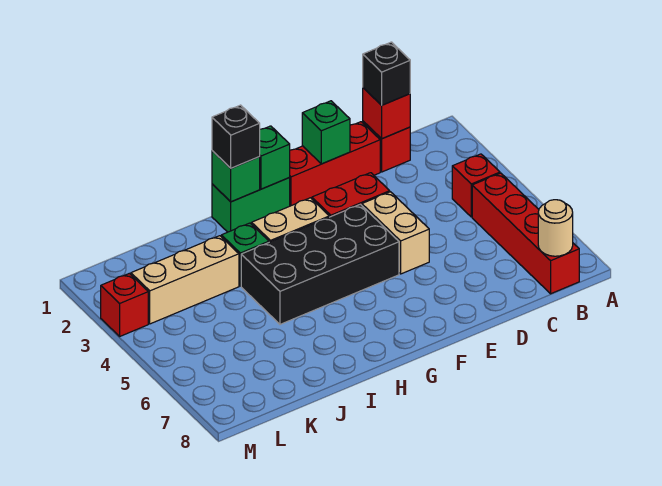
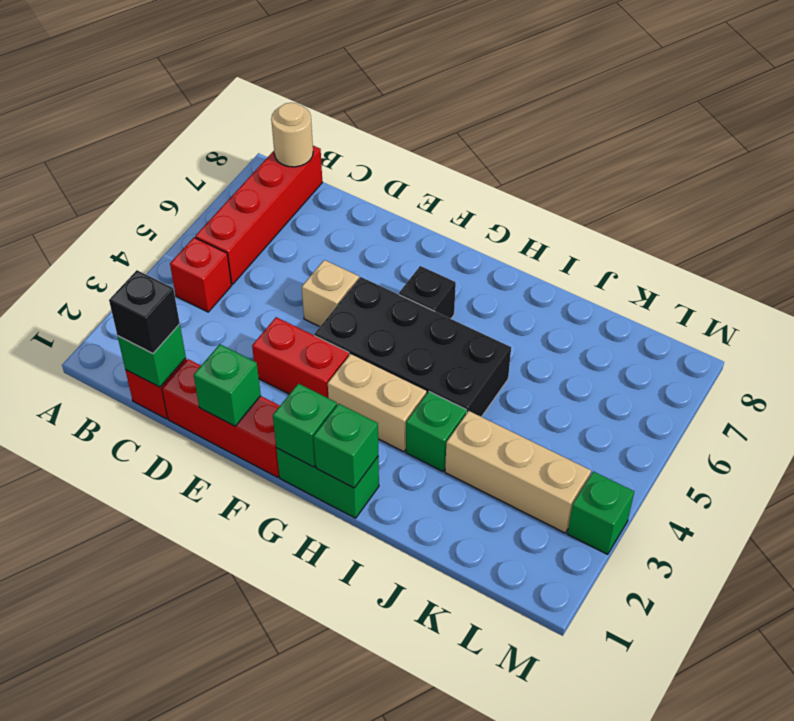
red brick C1 level 2 -> green brick C1 level 2
tan brick E4:E5 level 1 -> tan brick E5 level 1
black brick H1 level 3 -> black brick G6 level 1
red brick M3 level 1 -> green brick M3 level 1

